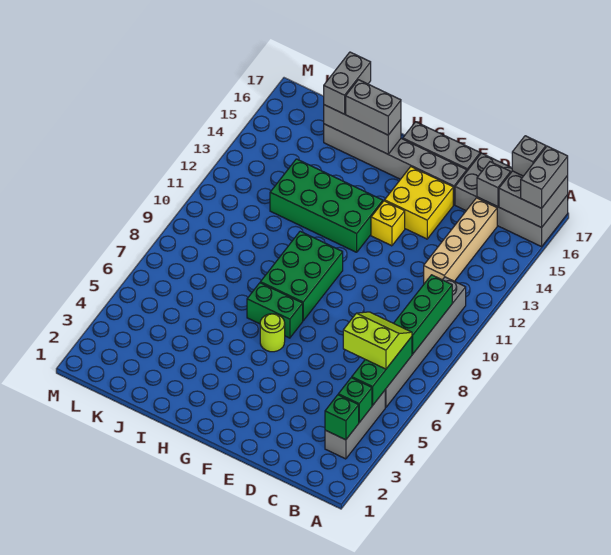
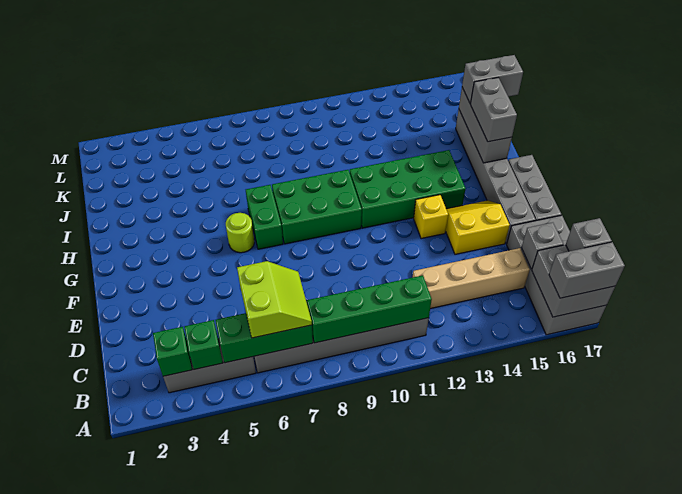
green brick B8:B10 level 2 -> green brick B8:B11 level 2
yellow brick E14:F15 level 1 -> yellow slope E14:F15 level 1 top E
green brick G12:J13 level 1 -> green brick G11:H14 level 1

